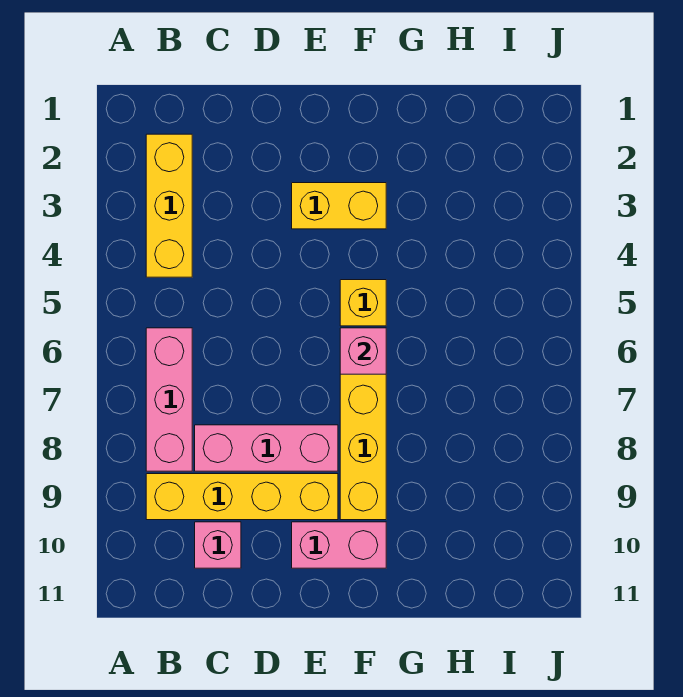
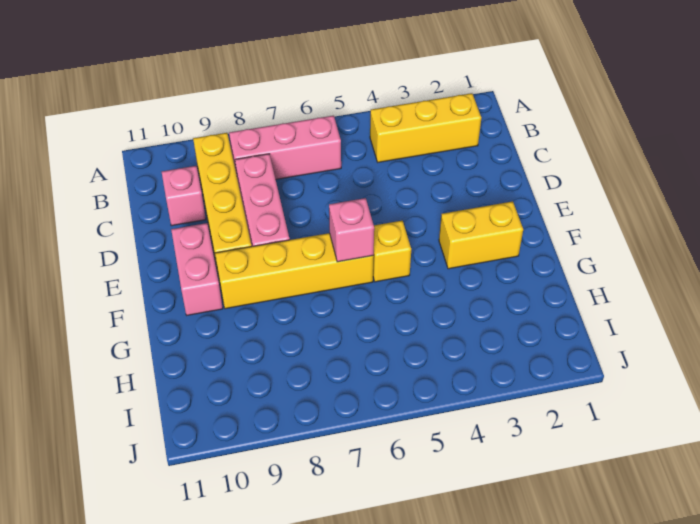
yellow brick E3:F3 level 1 -> yellow brick F2:F3 level 1

